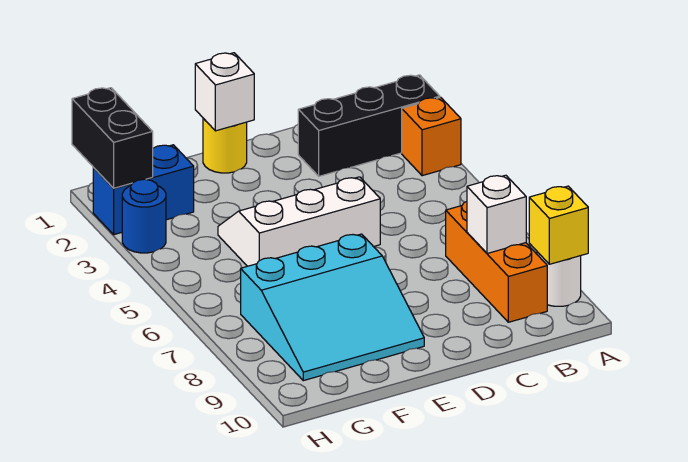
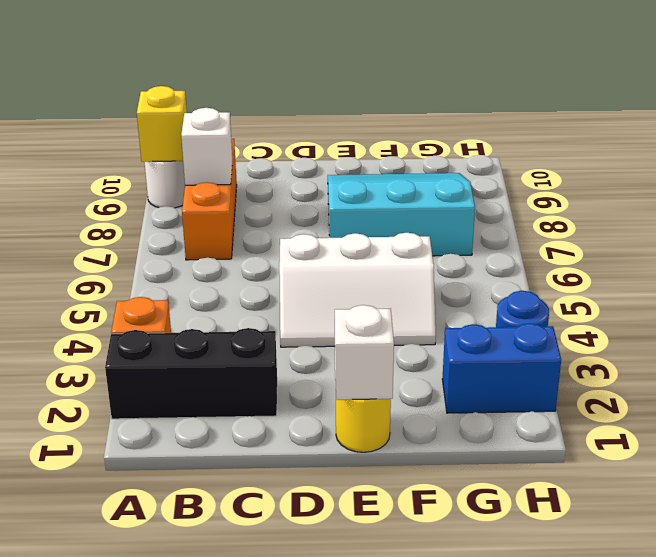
black brick H1:H2 level 2 -> none

